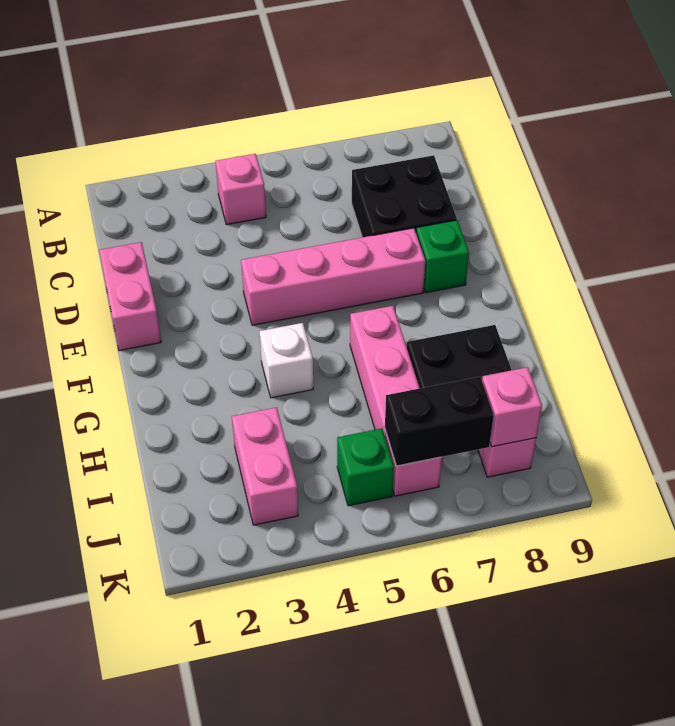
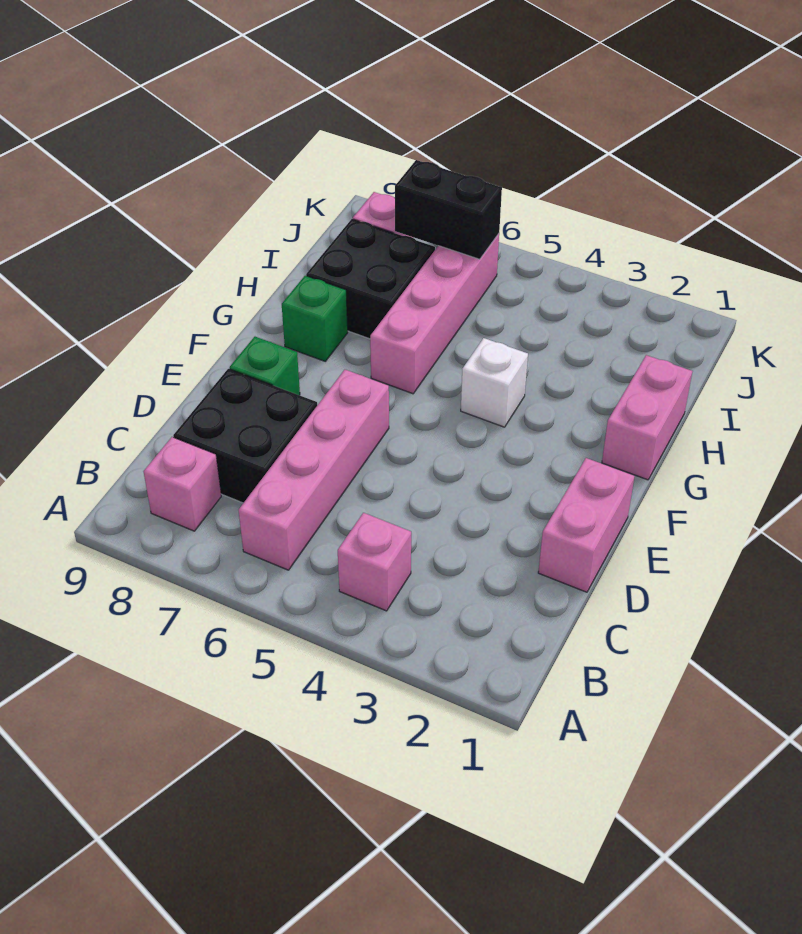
pink brick E4:E7 level 1 -> pink brick B6:E6 level 1
pink brick I3:J3 level 1 -> pink brick G1:H1 level 1
green brick J5 level 1 -> green brick G8 level 1
pink brick J8 level 2 -> pink brick B8 level 1

